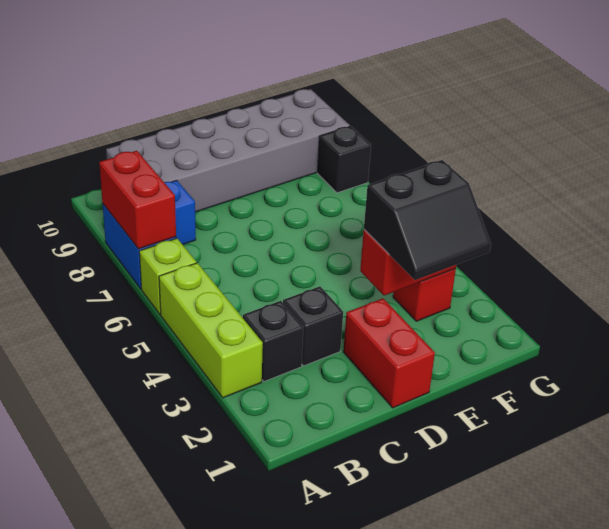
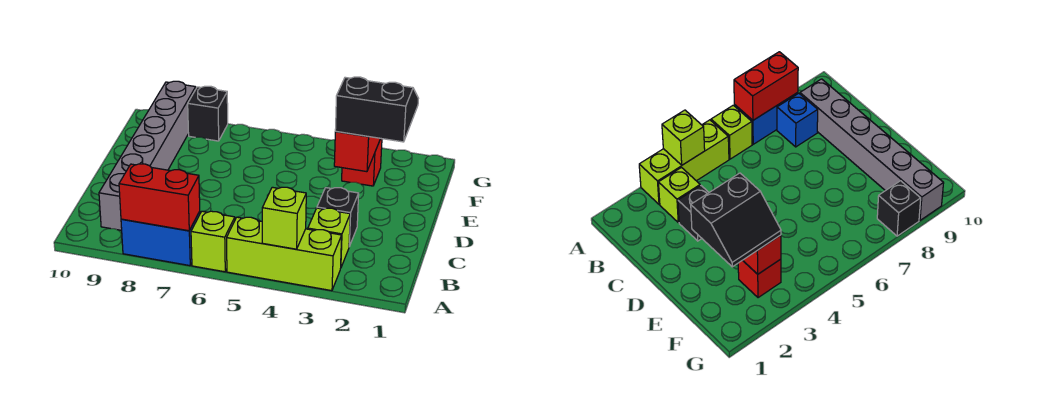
none -> lime brick A4 level 2
black brick B3 level 1 -> lime brick B3 level 1
grey brick B9:G10 level 1 -> grey brick B9:G9 level 1
red brick D1:D2 level 1 -> none
black slope E2:F3 level 3 top 3 -> black slope E2:F3 level 3 top E

